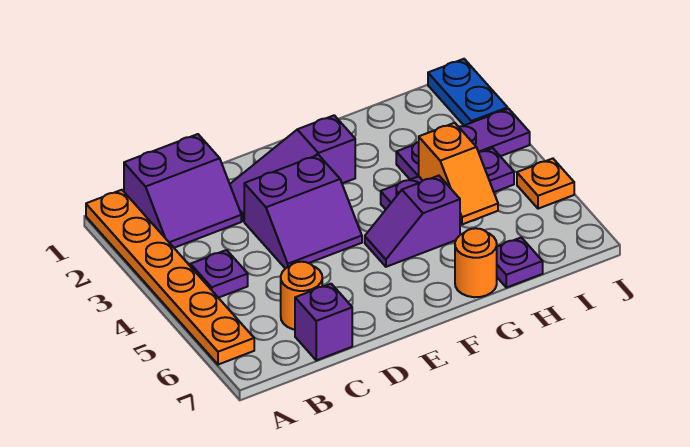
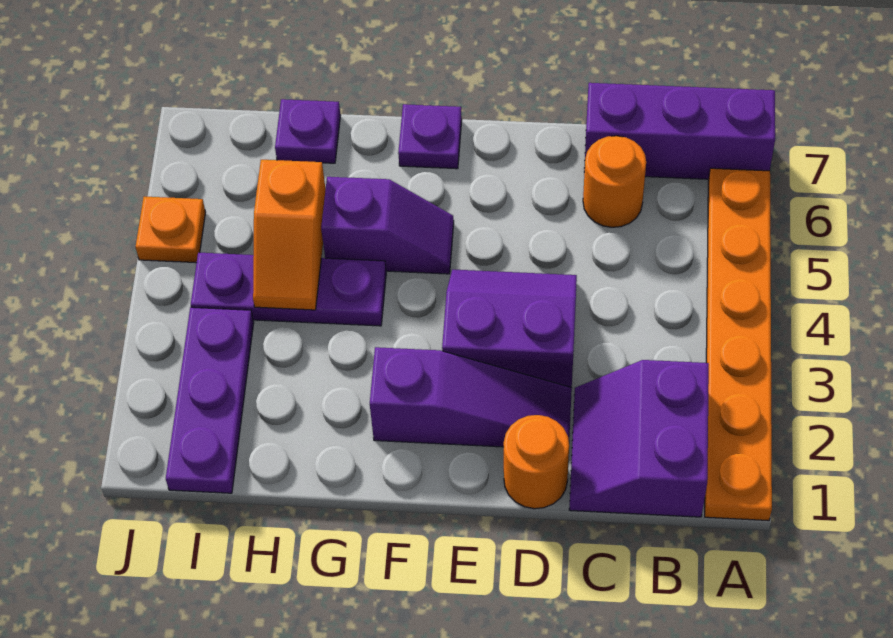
purple slope B1:C2 level 1 top 1 -> purple slope B1:C2 level 1 top B
purple plate B4 level 1 -> purple plate F7 level 1
purple brick C7 level 1 -> purple brick A7:C7 level 1
orange round brick G7 level 1 -> orange round brick D1 level 1
purple plate H3:J3 level 1 -> purple plate I1:I3 level 1
orange slope H4:H5 level 2 top 4 -> orange slope H4:H5 level 2 top 5
blue plate J1:J2 level 1 -> none

